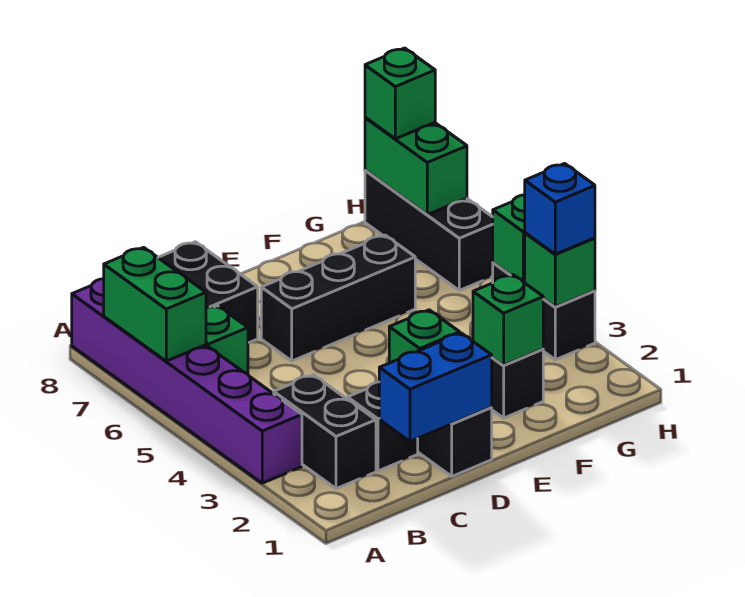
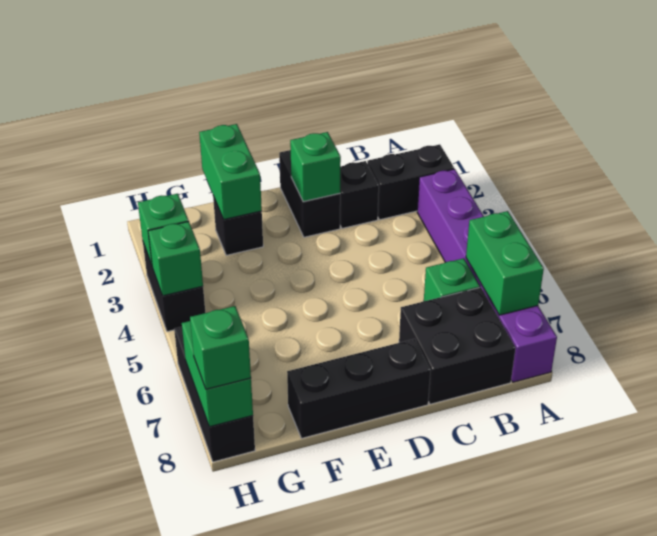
black brick B2:B3 level 1 -> black brick A2:B2 level 1
blue brick C1:D1 level 2 -> none
black brick D6:F6 level 1 -> black brick D8:F8 level 1
green brick F2 level 2 -> green brick F1:F2 level 2
blue brick H3 level 3 -> none

